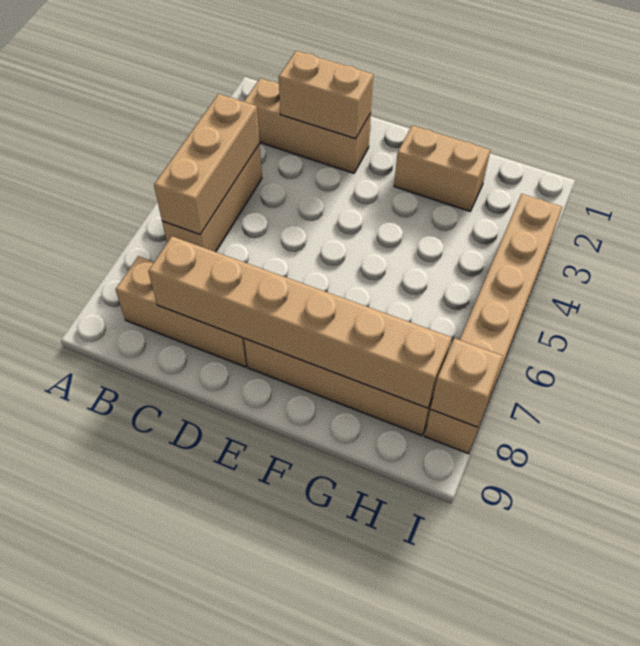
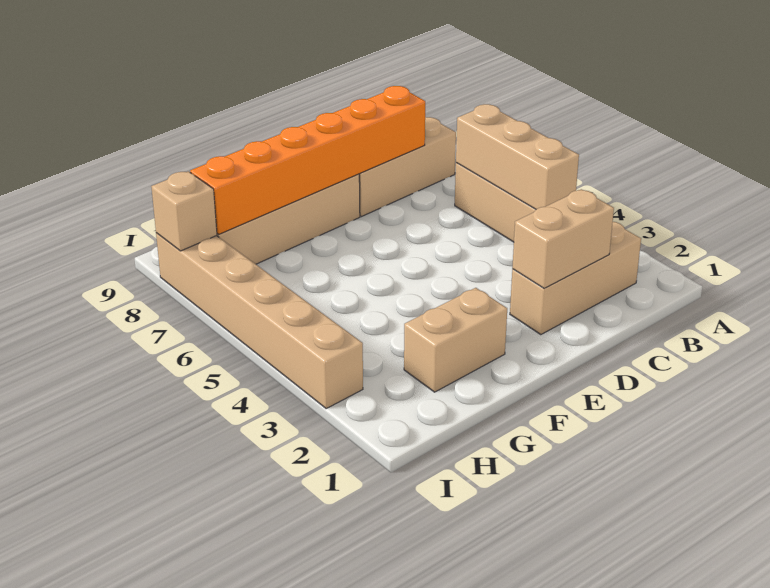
tan brick C8:H8 level 2 -> orange brick C8:H8 level 2

